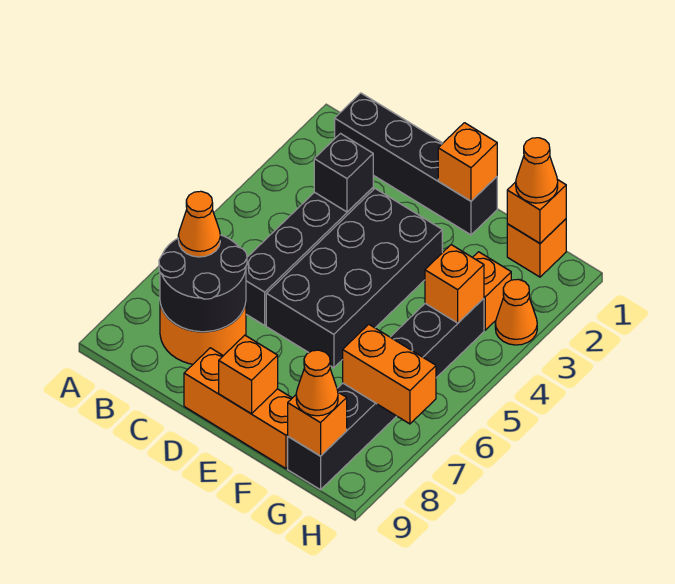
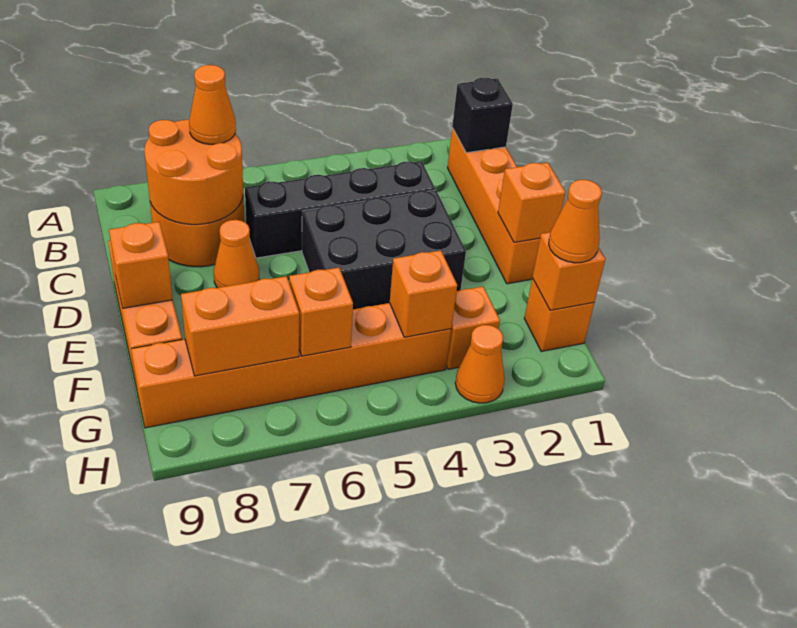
black brick B1:E1 level 1 -> orange brick B1:E1 level 1
black round brick B7:C8 level 2 -> orange round brick B7:C8 level 2
black brick C3 level 2 -> black brick B1 level 2
black brick D3:E6 level 1 -> black brick D3:E5 level 1
black brick G4:G9 level 1 -> orange brick G4:G9 level 1
orange brick G7:H7 level 2 -> orange brick G7:G8 level 2
orange brick G9 level 2 -> orange brick G6 level 2
orange cone G9 level 3 -> orange cone D7 level 1

